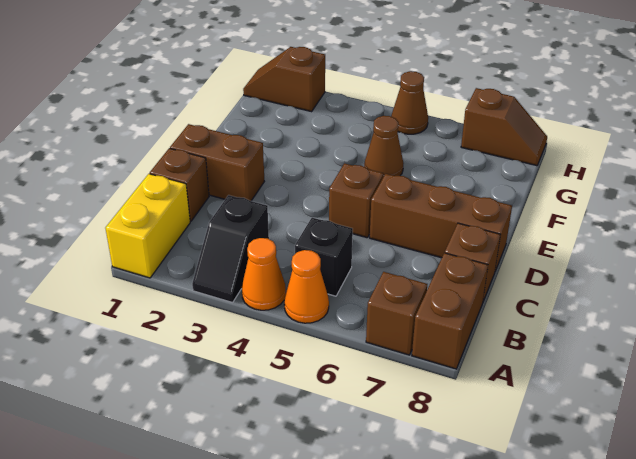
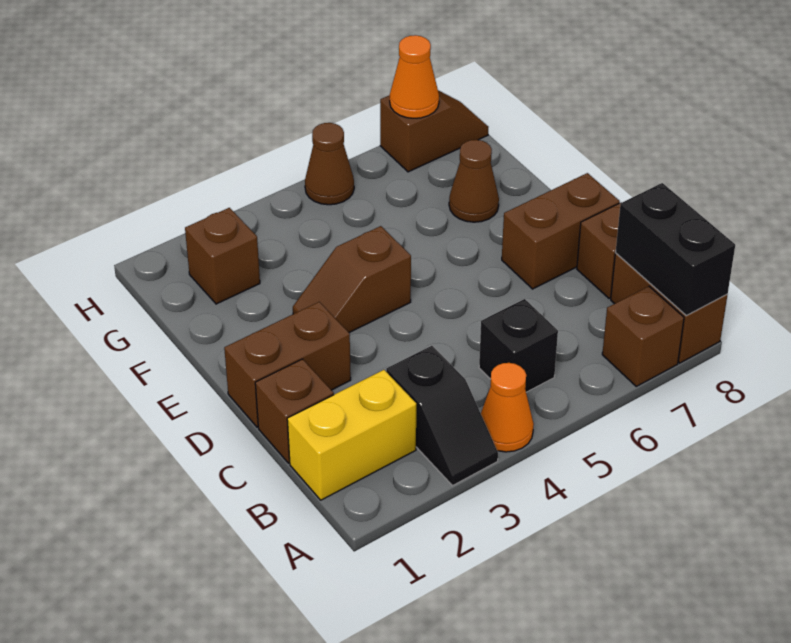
yellow brick A1:B1 level 1 -> yellow brick B1:B2 level 1
orange cone A5 level 1 -> orange cone H7 level 2
none -> black brick A8:B8 level 2
brown brick D5 level 1 -> brown brick G2 level 1
brown brick D6:D8 level 1 -> brown brick D7:D8 level 1
brown cone F5 level 1 -> brown cone F7 level 1
brown slope H1:H2 level 1 top 2 -> brown slope E3:E4 level 1 top 4

